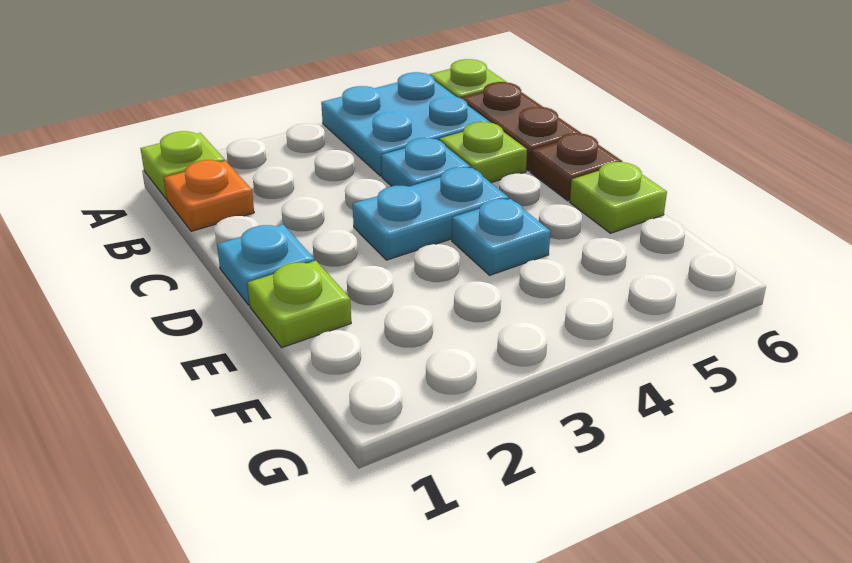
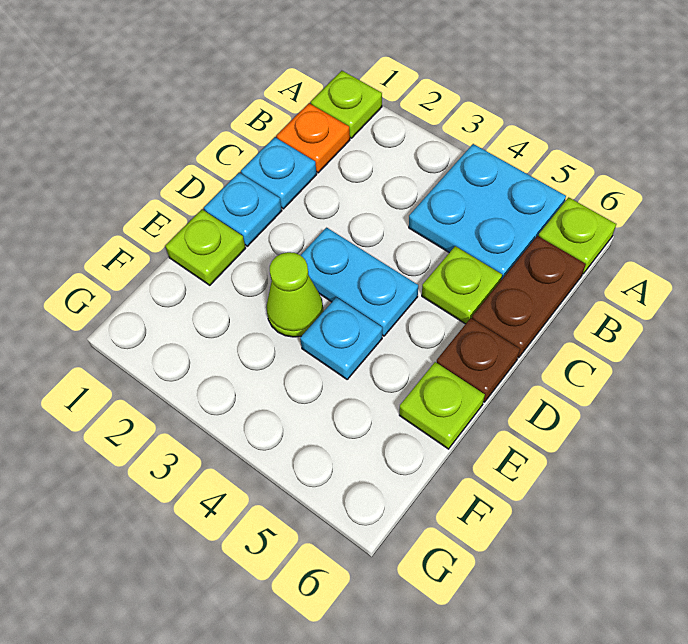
cyan plate C4 level 1 -> cyan plate C1 level 1
none -> lime cone E3 level 1

